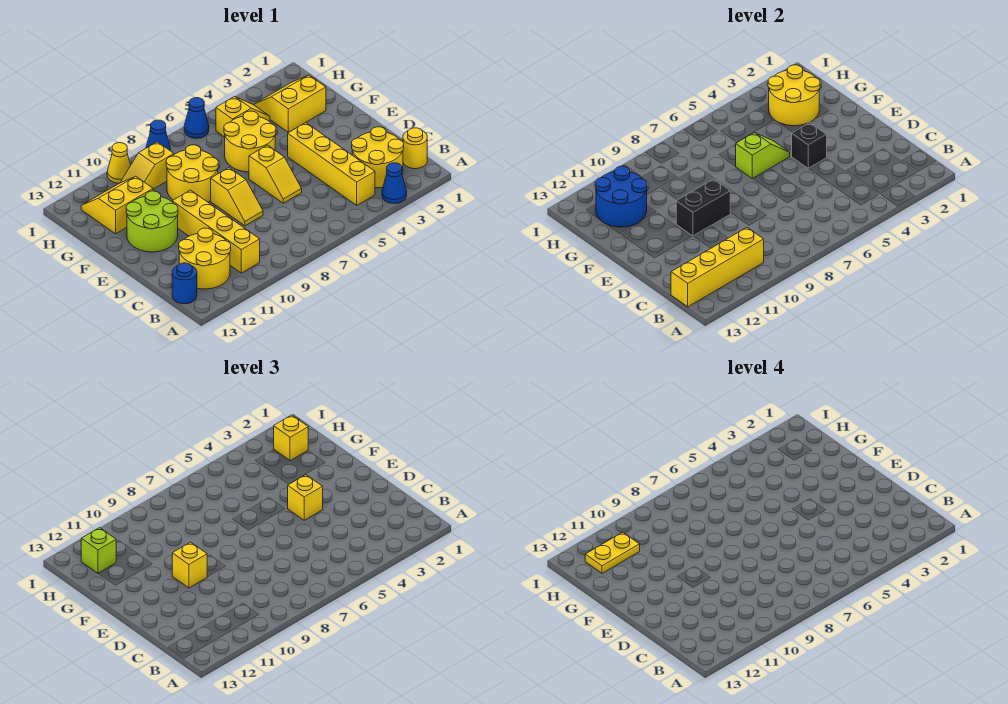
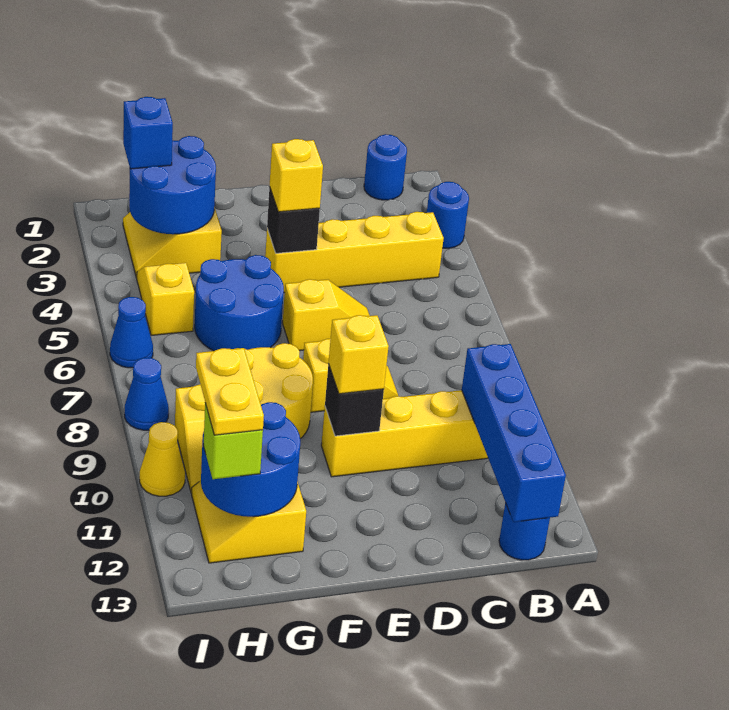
blue cone A3 level 1 -> blue round brick A3 level 1
yellow round brick B1 level 1 -> blue round brick B1 level 1
yellow round brick B2:C3 level 1 -> none
yellow brick B10:B13 level 2 -> blue brick B10:B13 level 2
yellow round brick B11:C12 level 1 -> none
black brick E9:E10 level 2 -> black brick E10 level 2
lime round brick E11:F12 level 1 -> none
yellow round brick F5:G6 level 1 -> blue round brick F5:G6 level 1
lime slope F5:F6 level 2 top 6 -> none
yellow round brick G2:H3 level 2 -> blue round brick G2:H3 level 2
yellow brick H2 level 3 -> blue brick H2 level 3

